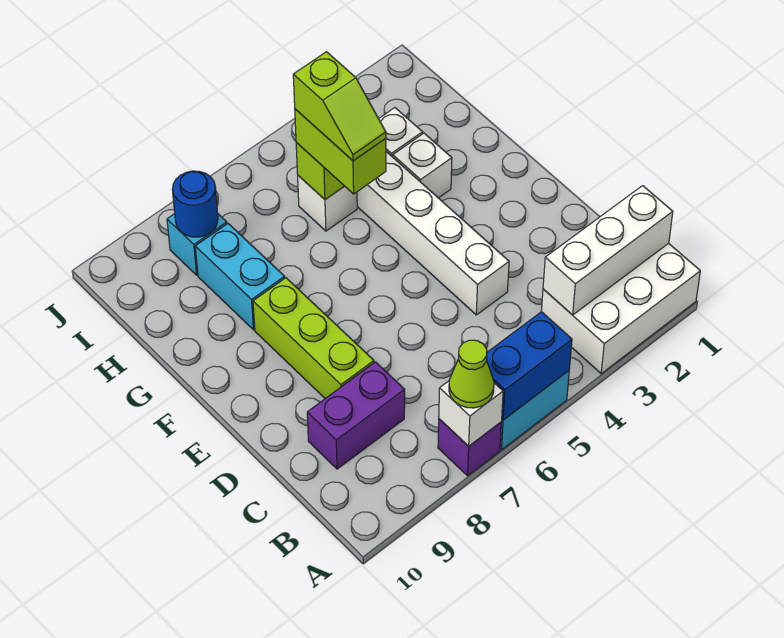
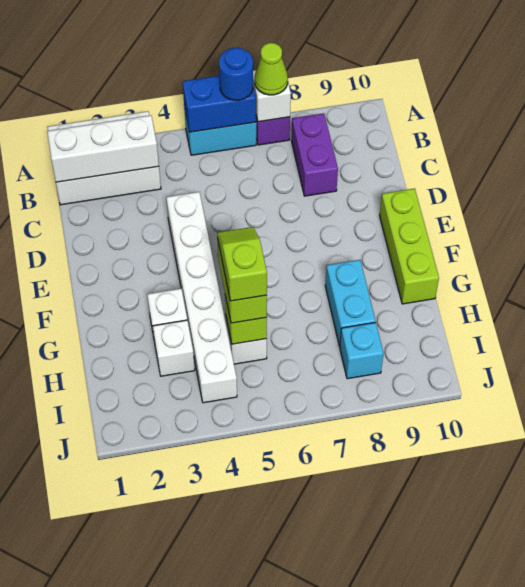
purple brick C8:C9 level 1 -> purple brick B8:C8 level 1
lime brick D8:F8 level 1 -> lime brick E10:G10 level 1
blue round brick I8 level 2 -> blue round brick A6 level 3

